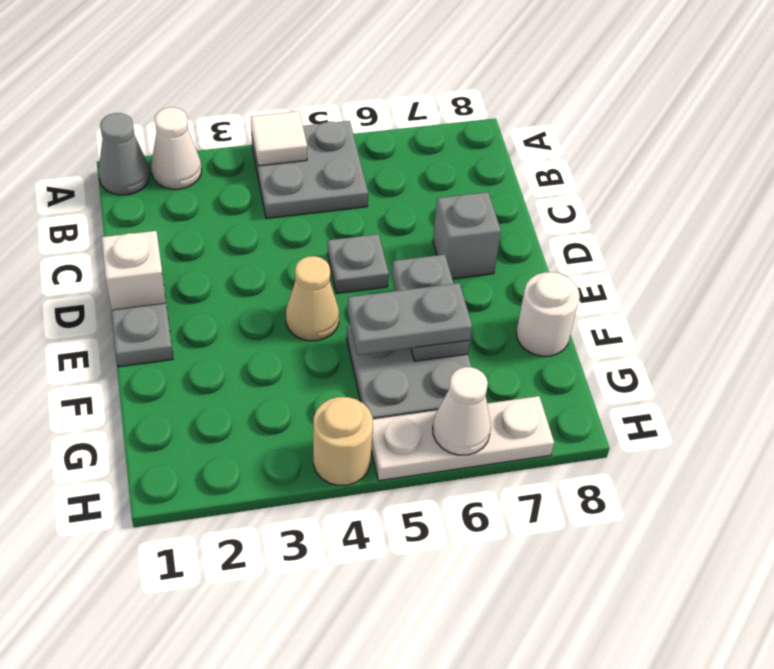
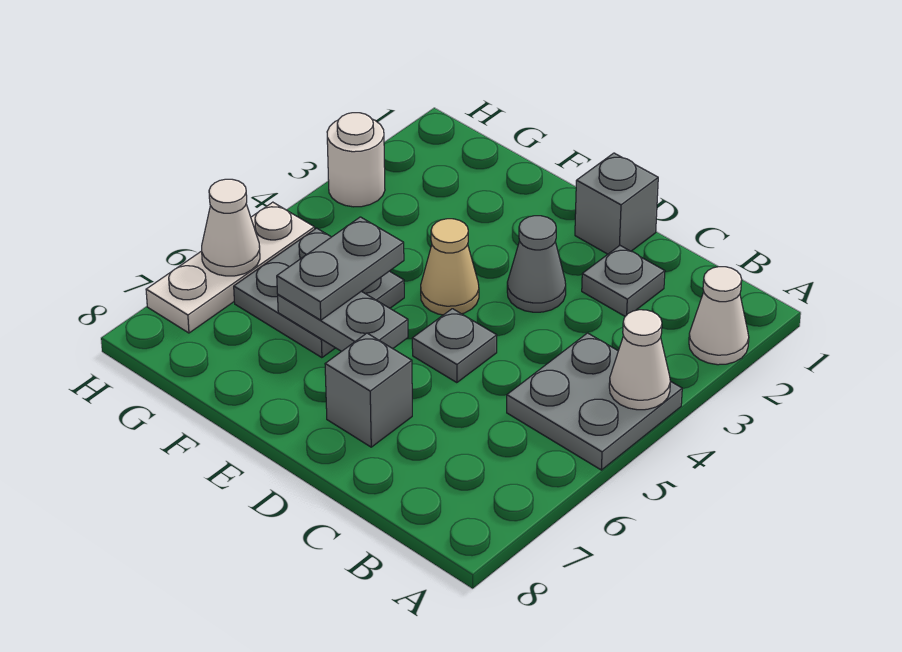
grey cone A1 level 1 -> grey cone D3 level 1
white tile A4 level 2 -> white cone A4 level 2
white brick D1 level 1 -> grey brick D1 level 1
grey plate E1 level 1 -> grey plate C2 level 1
white round brick F8 level 1 -> white round brick H3 level 1
tan round brick H4 level 1 -> none

